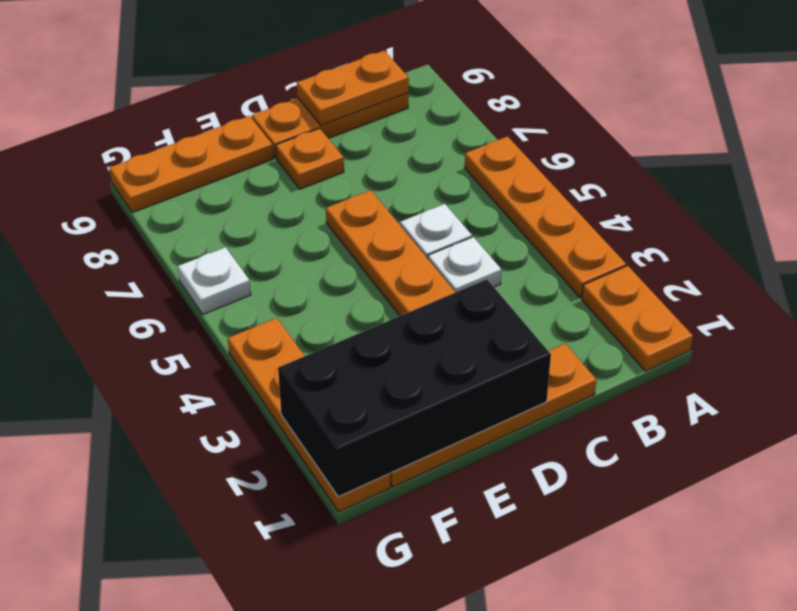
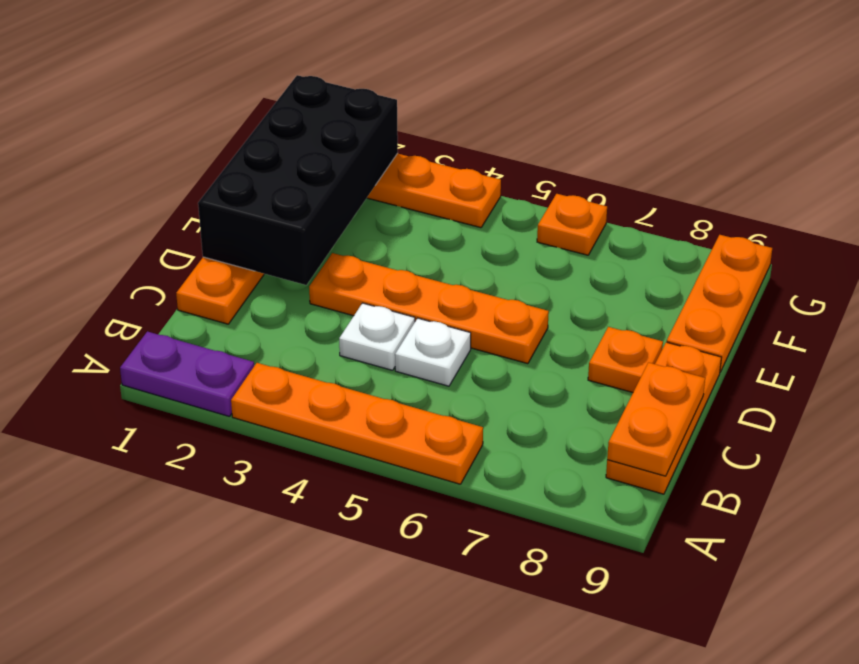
orange plate A1:A2 level 1 -> purple plate A1:A2 level 1
white plate G6 level 1 -> orange plate G6 level 1

